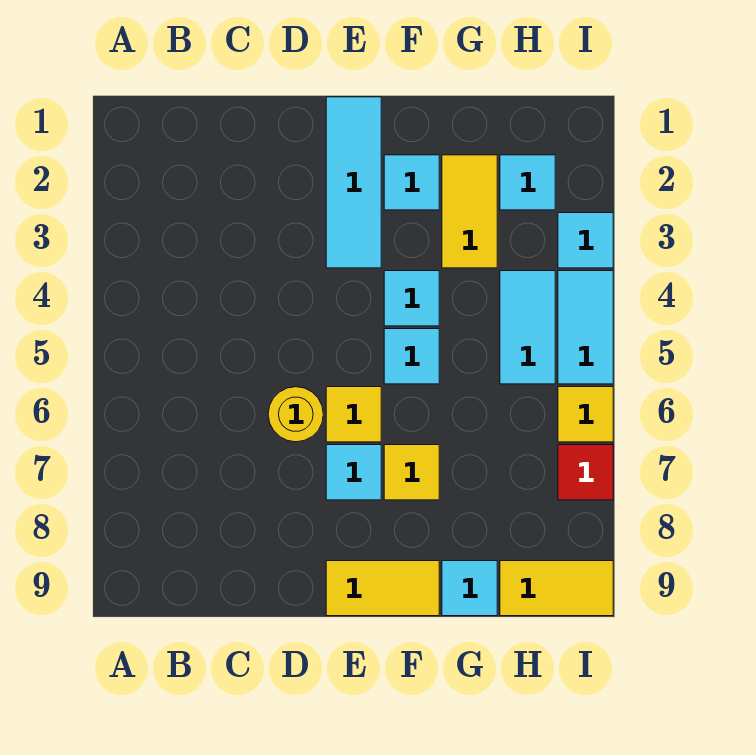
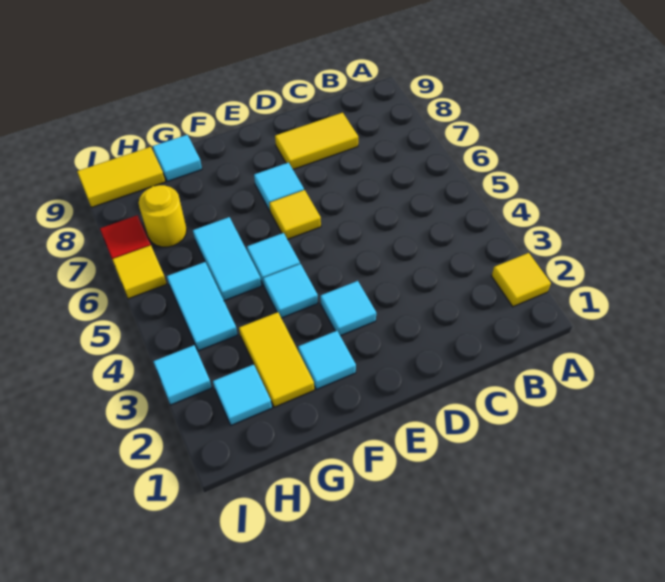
yellow round brick D6 level 1 -> yellow round brick H7 level 1
cyan tile E1:E3 level 1 -> cyan tile E3 level 1
yellow tile E9:F9 level 1 -> yellow tile C8:D8 level 1
yellow tile F7 level 1 -> yellow tile A2 level 1
cyan tile I4:I5 level 1 -> cyan tile G5:G6 level 1

